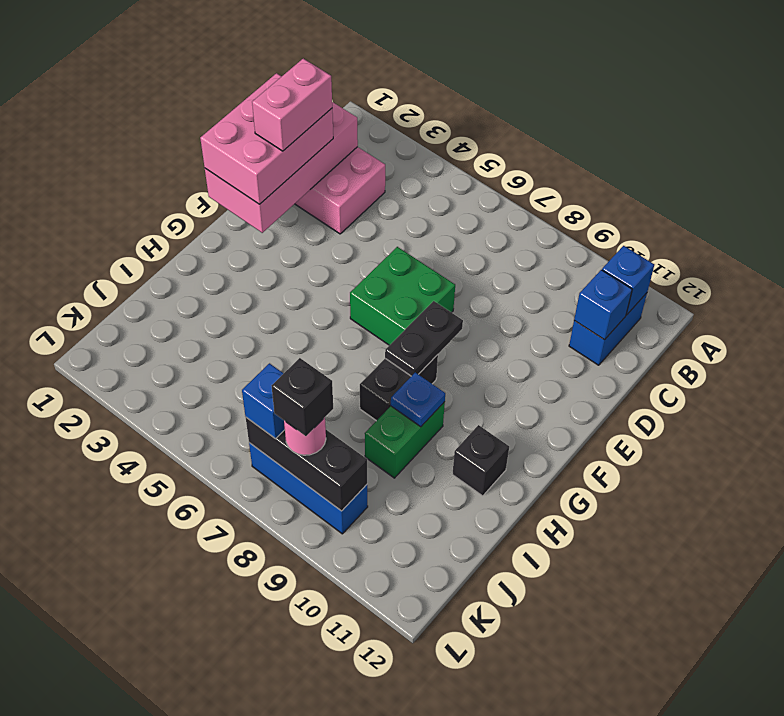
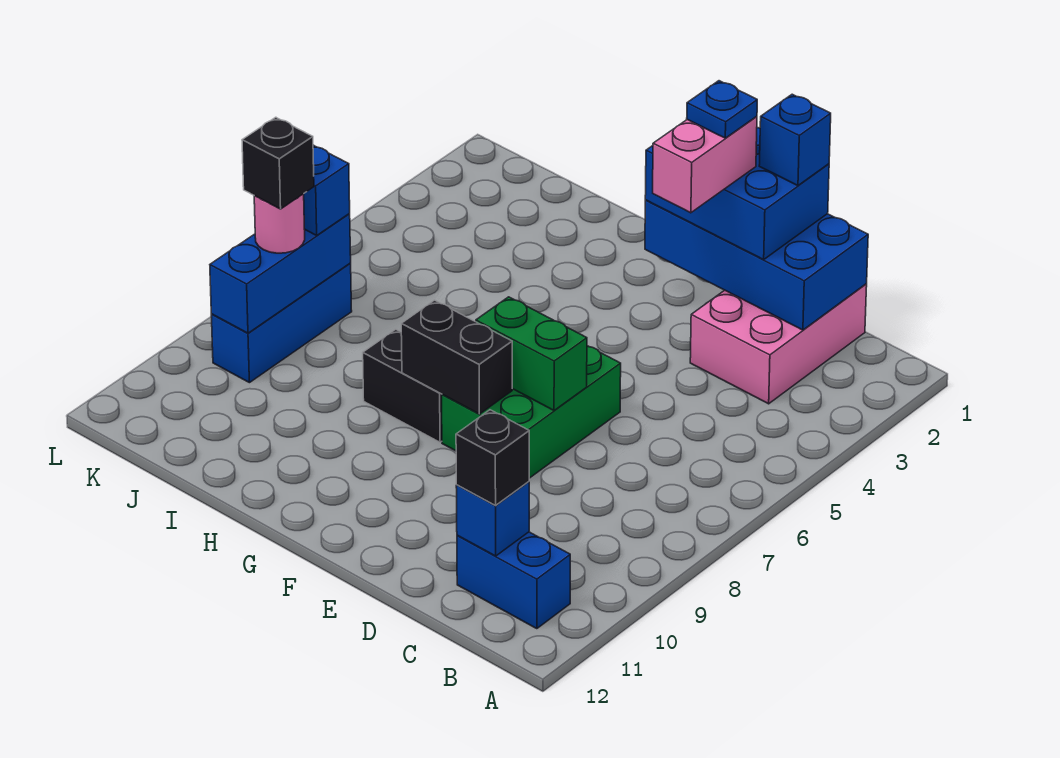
blue brick B11 level 2 -> blue brick D1 level 4
pink brick C1:F2 level 2 -> blue brick C1:F2 level 2
pink brick D1:F2 level 3 -> blue brick D1:F2 level 3
pink brick D2:E2 level 4 -> pink brick E2:E3 level 4
green brick E6:F7 level 1 -> green brick E6:F8 level 1
black plate F8:G8 level 2 -> black brick F8:G8 level 2
green brick H9:I9 level 1 -> green brick E7:F7 level 2
blue plate H9 level 2 -> blue plate E2 level 5
black brick H11 level 1 -> black brick C11 level 3
black brick K7:K9 level 2 -> blue brick K7:K9 level 2

